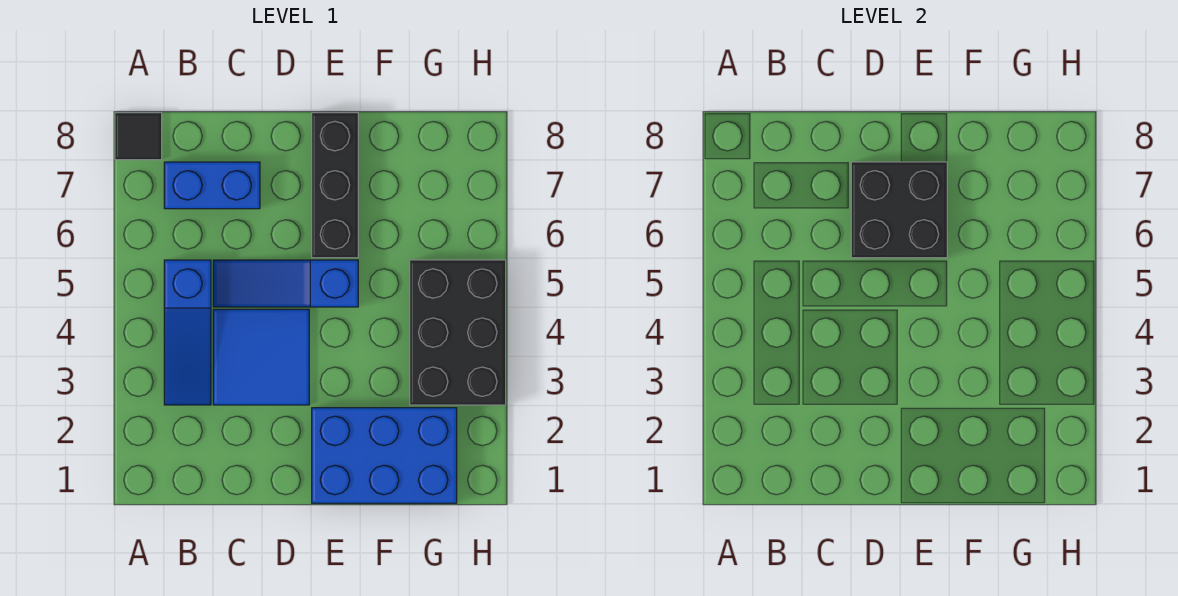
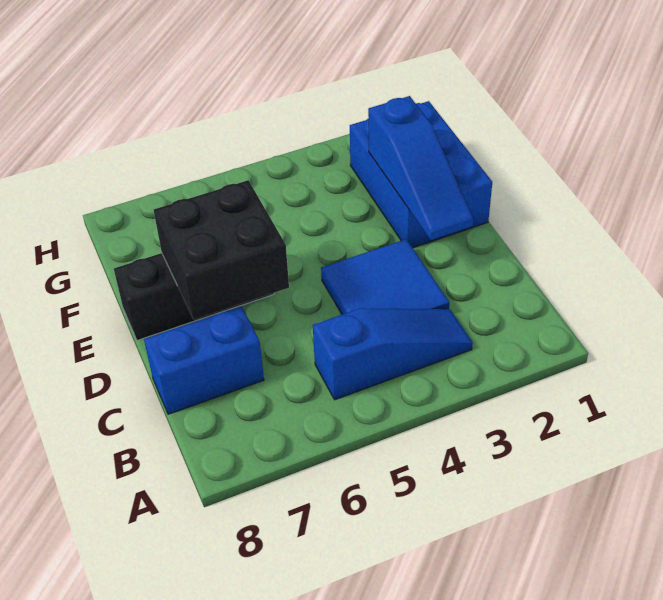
black tile A8 level 1 -> none
blue brick B7:C7 level 1 -> blue brick C7:C8 level 1
blue slope C5:E5 level 1 top E -> blue slope D2:F2 level 2 top F
black brick G3:H5 level 1 -> none

